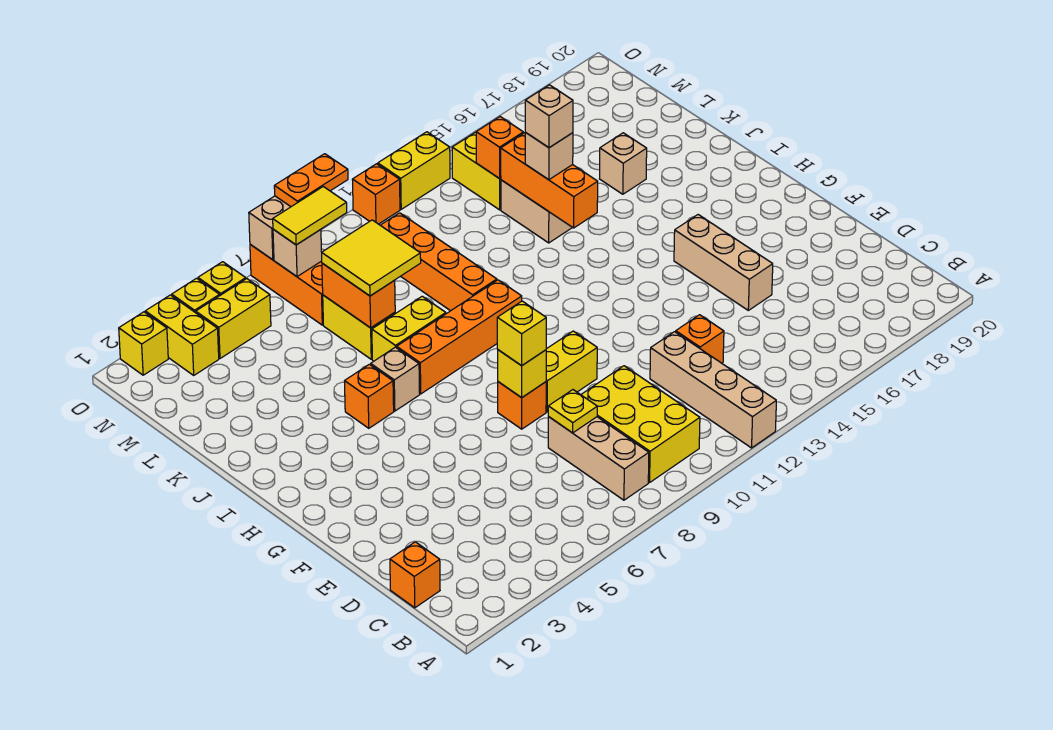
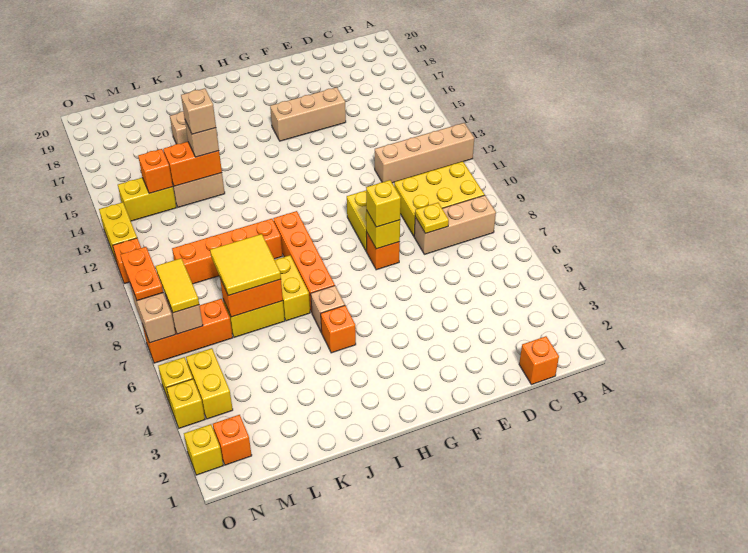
orange brick D13 level 1 -> orange brick N2 level 1
orange brick J14:L14 level 2 -> orange brick K14:L14 level 2
yellow brick N3:O3 level 1 -> none

